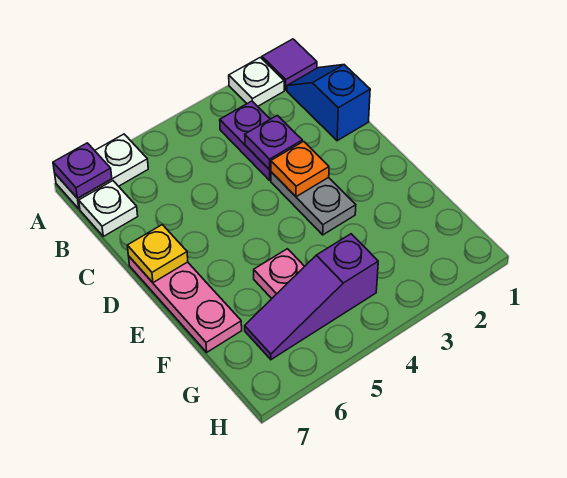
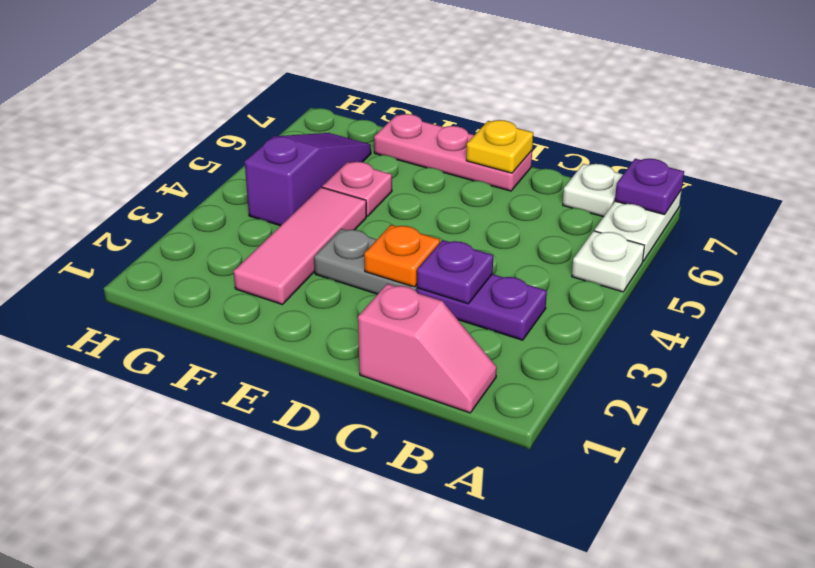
purple tile A1 level 1 -> none
white plate A2 level 1 -> white plate A5 level 1
blue slope B1:C1 level 1 top C -> pink slope B1:C1 level 1 top C
none -> pink tile F2:F4 level 1

